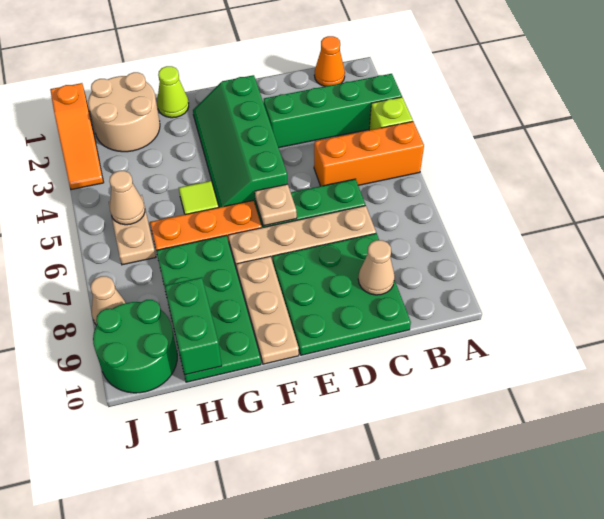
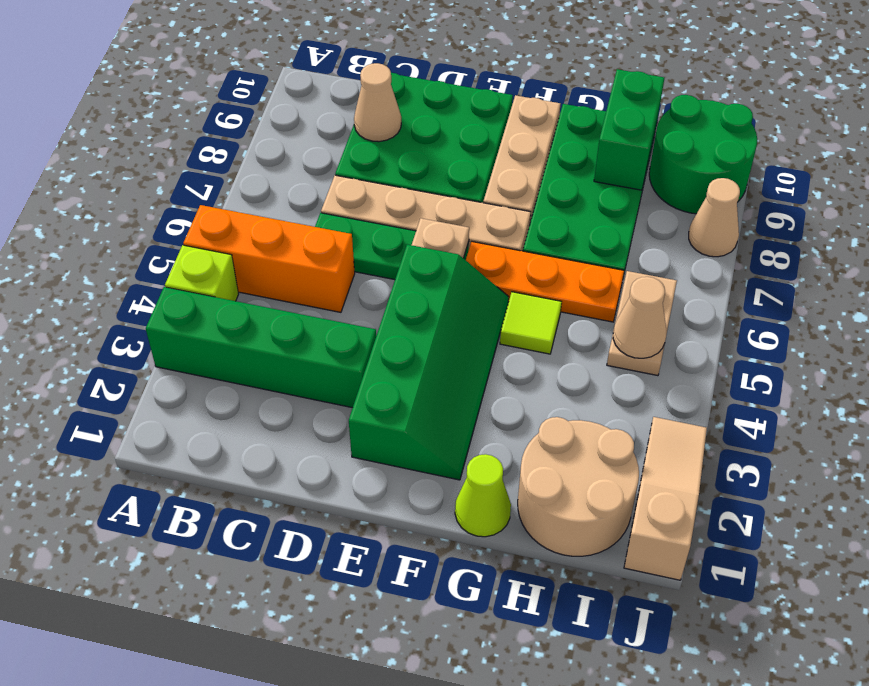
orange cone B1 level 1 -> none
orange slope J1:J3 level 1 top 1 -> tan slope J1:J3 level 1 top 1

